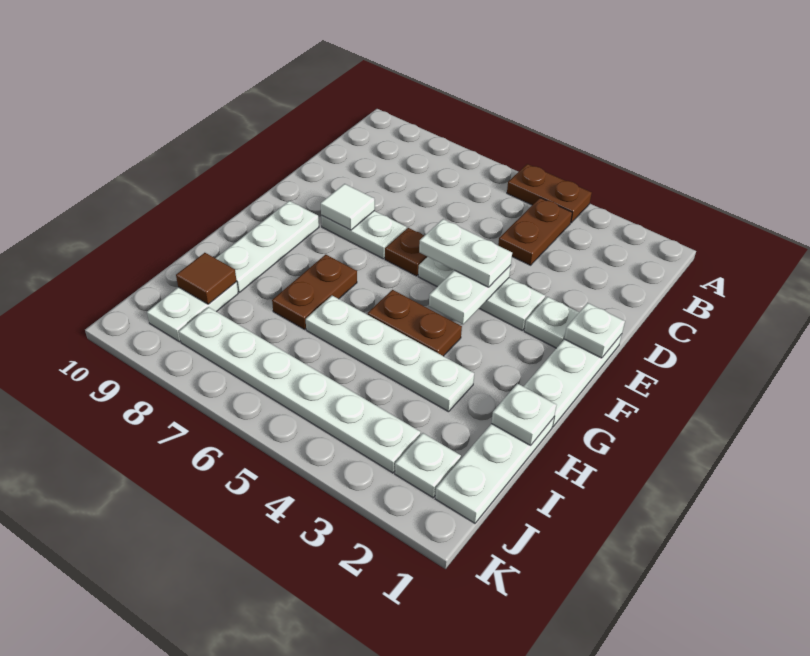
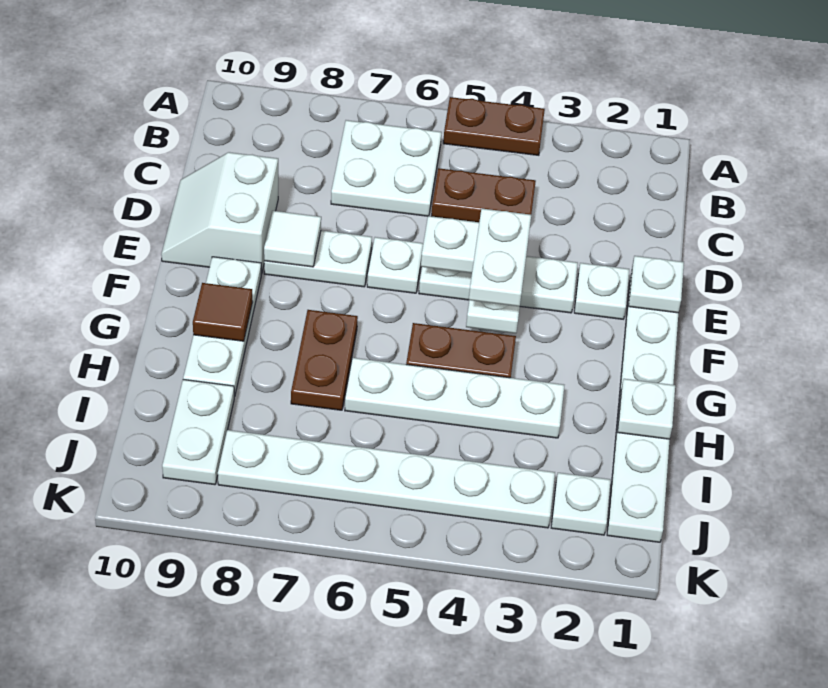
brown plate B4:C4 level 1 -> brown plate C4:C5 level 1
none -> white plate B6:C7 level 1
none -> white slope D9:E10 level 1 top 9
none -> white plate E4:F4 level 4
brown plate E6 level 1 -> white plate E6 level 1
brown tile I9 level 2 -> brown tile G9 level 2

